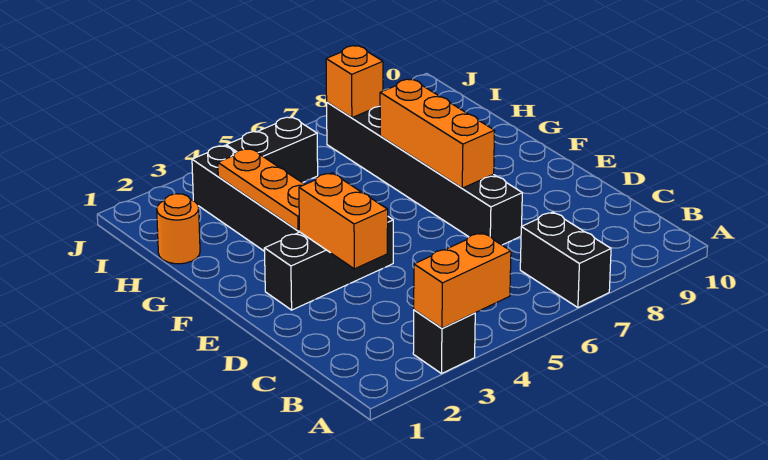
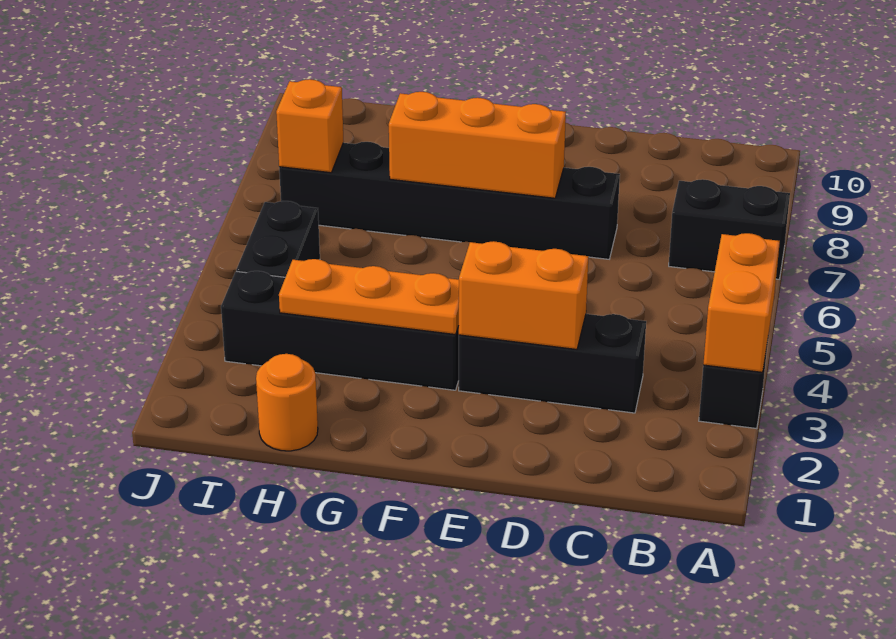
black brick E2:E4 level 1 -> black brick C3:E3 level 1

